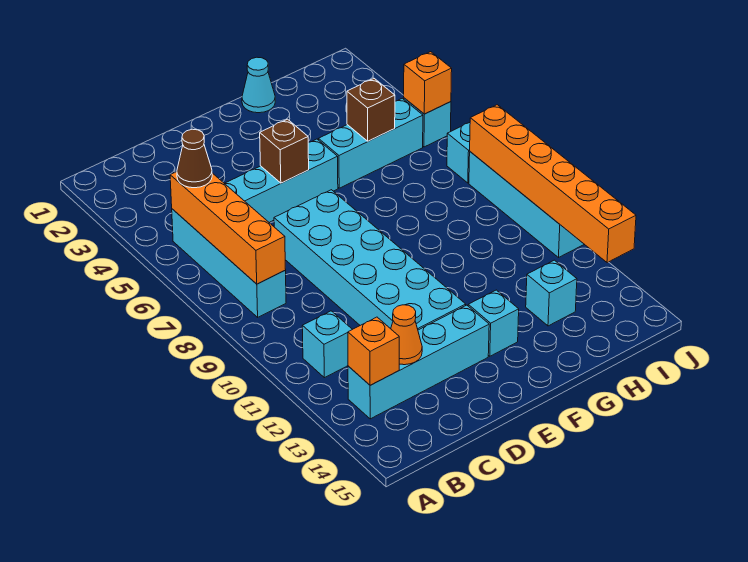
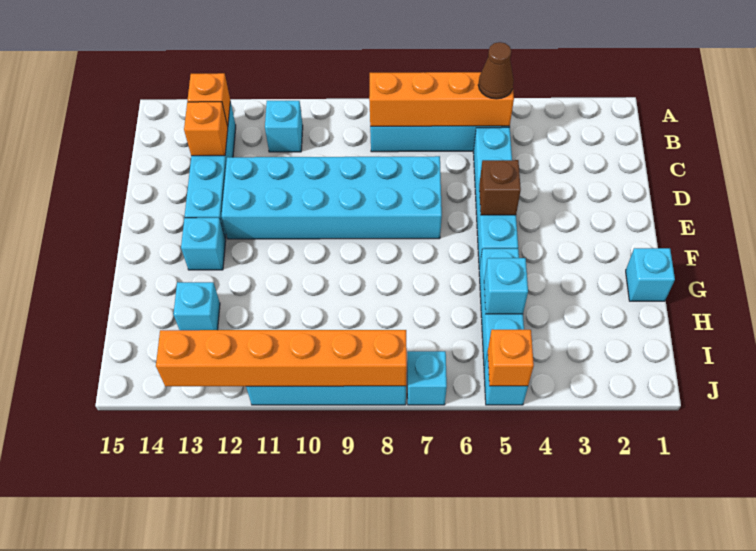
orange cone C13 level 2 -> orange brick C13 level 2
cyan cone G1 level 1 -> cyan brick G1 level 1
brown brick H5 level 2 -> cyan brick H5 level 2

